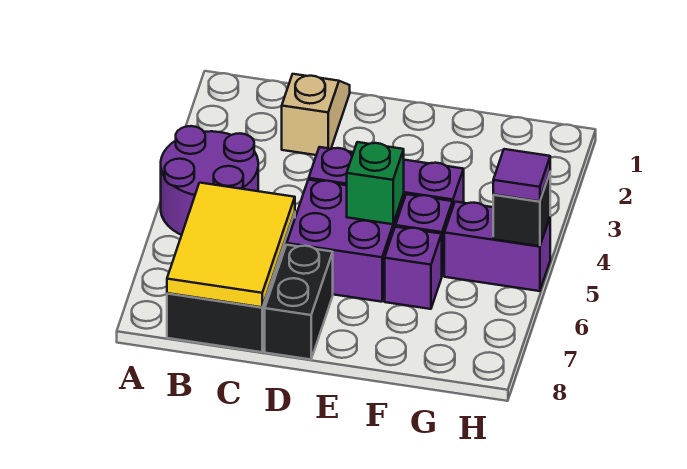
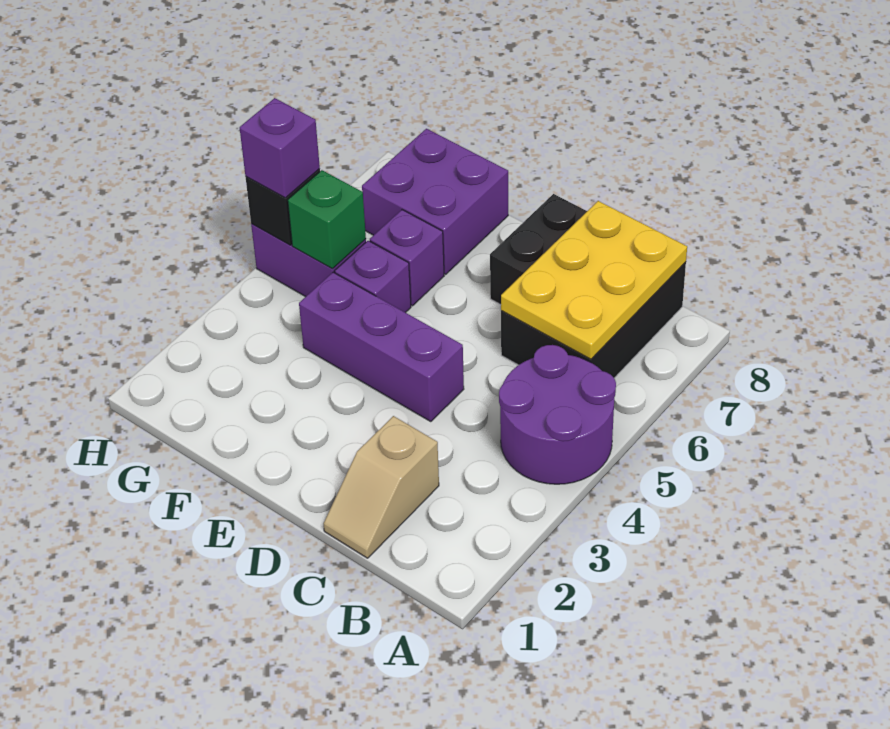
yellow tile B6:C8 level 2 -> yellow plate B6:C8 level 2
purple brick D5:E6 level 1 -> purple brick F7:G8 level 1
green brick E5 level 2 -> green brick G5 level 2
purple tile H5 level 3 -> purple brick H5 level 3

